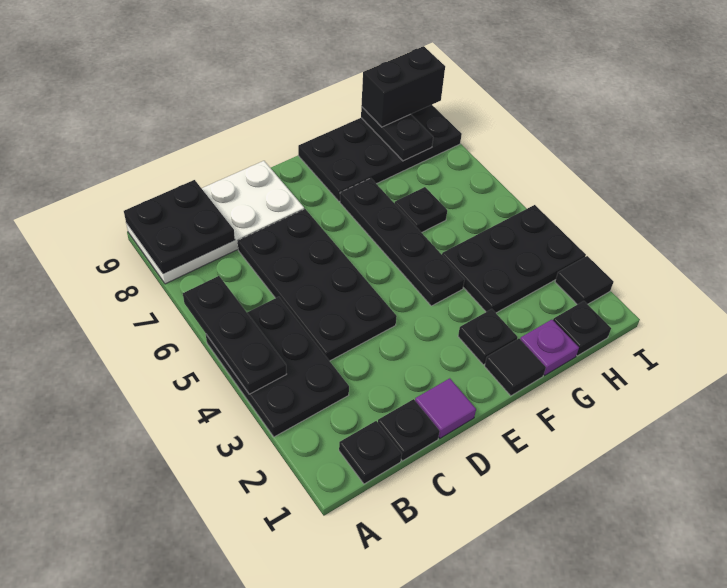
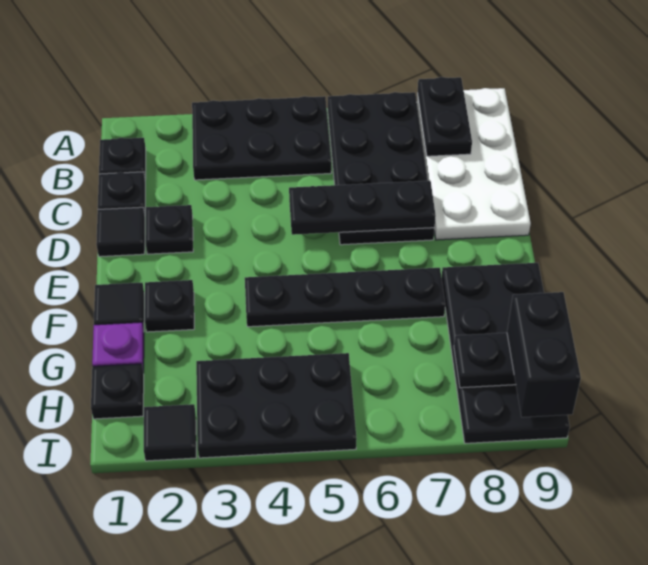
black plate A4:A6 level 2 -> black plate D5:D7 level 2
black plate A8:B9 level 2 -> black plate A8:B8 level 2
black plate C4:D7 level 1 -> black plate A6:D7 level 1
purple tile D1 level 1 -> black tile D1 level 1
black plate G3:I4 level 1 -> black plate H3:I5 level 1
black plate G6 level 1 -> black plate D2 level 1

